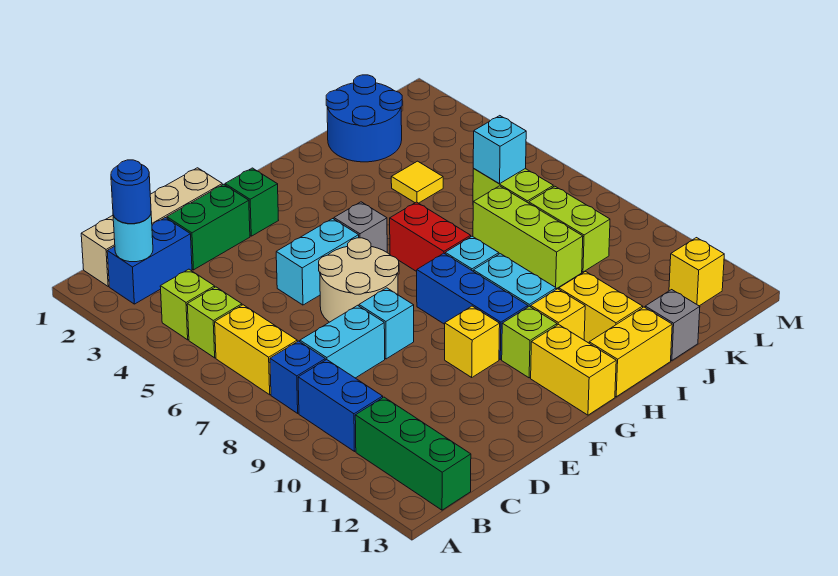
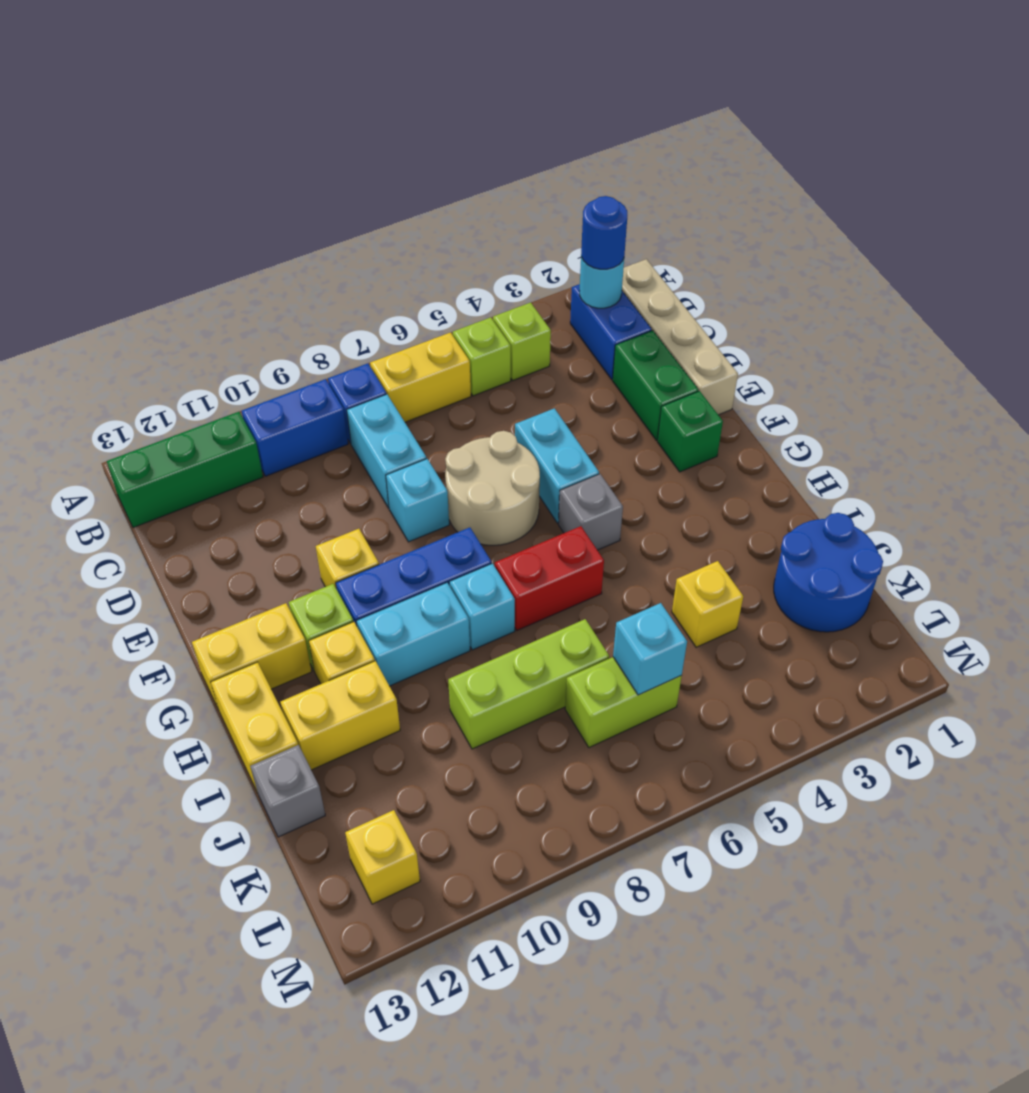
yellow tile J4 level 1 -> yellow brick J4 level 1
lime brick K8:K9 level 1 -> none

